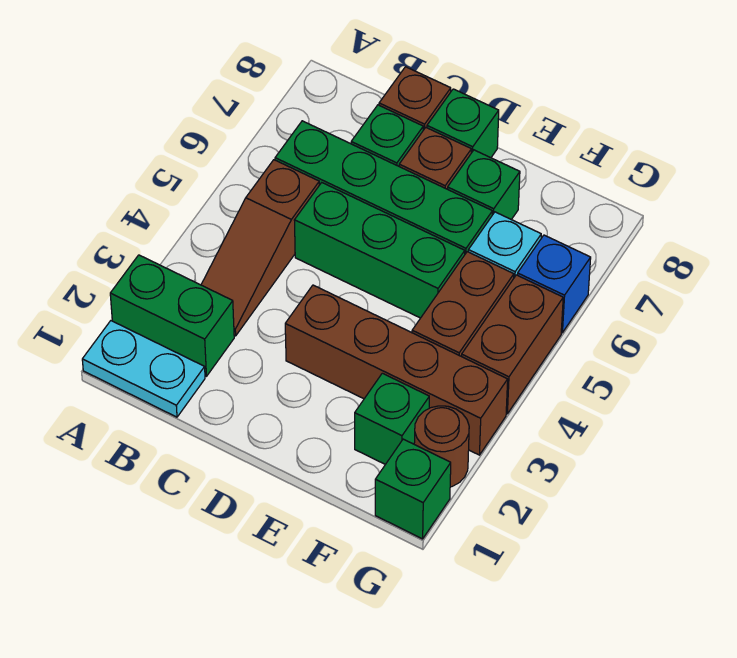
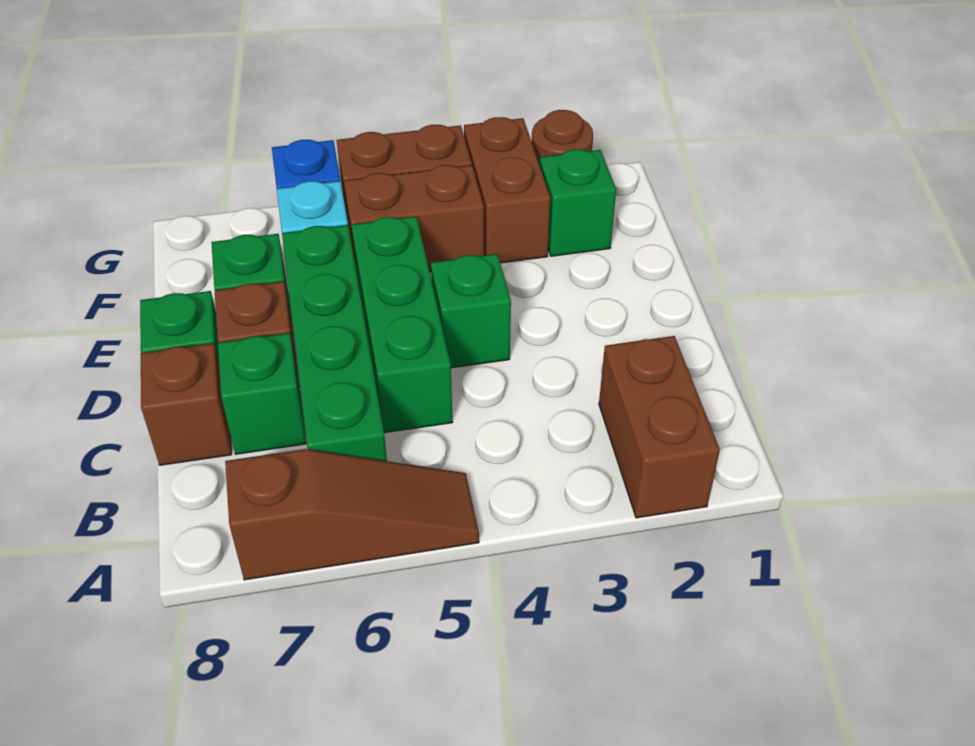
cyan plate A1:B1 level 1 -> none
green brick A2:B2 level 1 -> brown brick A2:B2 level 1
brown slope B3:B5 level 1 top 5 -> brown slope A5:A7 level 1 top 7
brown brick D3:G3 level 1 -> brown brick F3:G3 level 1
green brick G1 level 1 -> green brick D4 level 1

